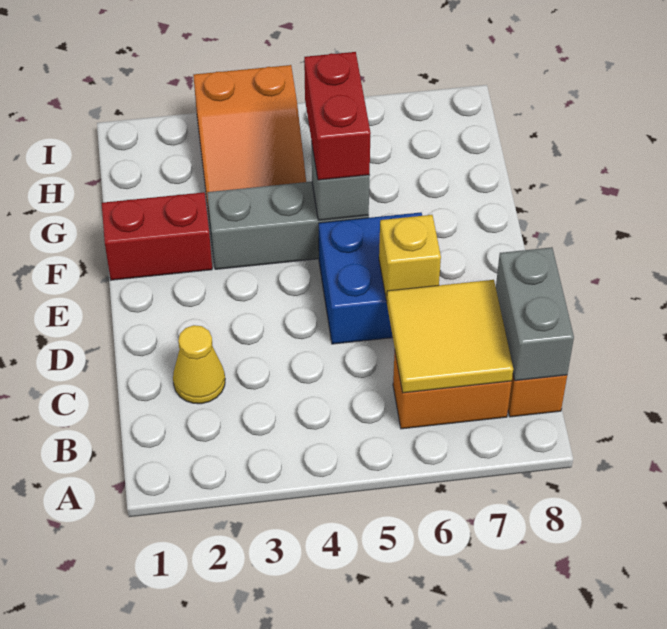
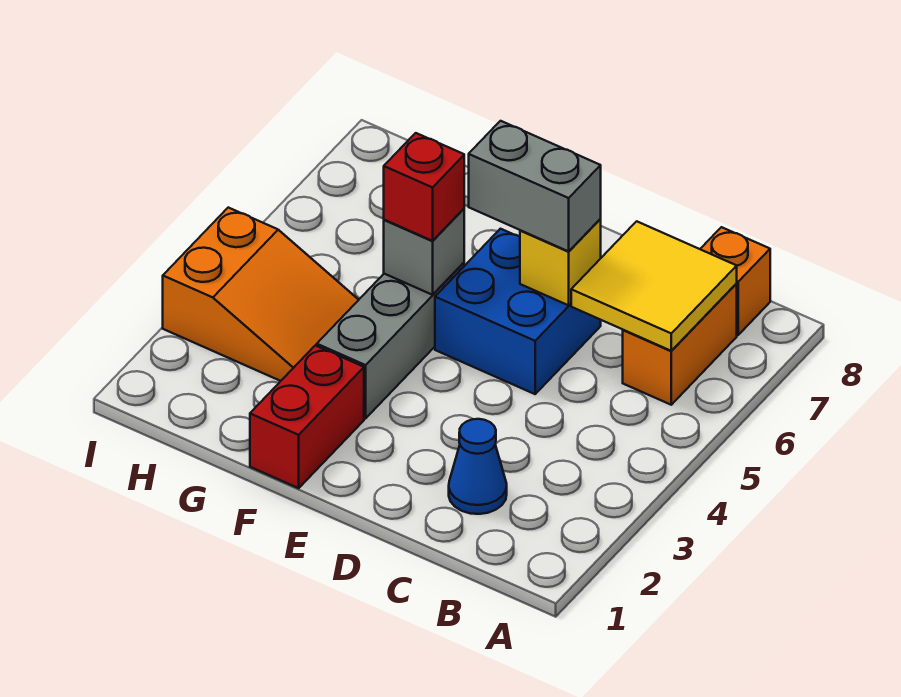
grey brick B8:C8 level 2 -> grey brick D6:E6 level 3
yellow cone C2 level 1 -> blue cone C2 level 1
red brick F5:G5 level 3 -> red brick F5 level 3

